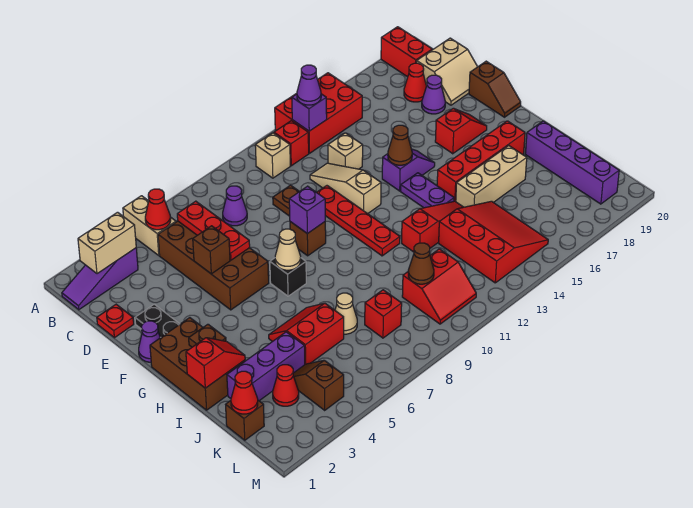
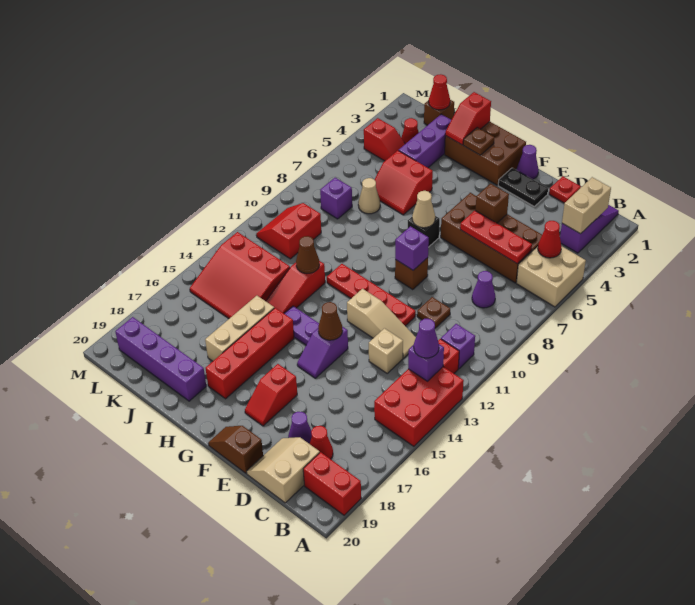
tan brick A5:B5 level 1 -> tan brick A5:B6 level 1
tan brick B11 level 1 -> purple brick B11 level 1
red slope I5:J6 level 1 top J -> red slope I5:J6 level 1 top 5
brown slope K4:L4 level 1 top L -> red slope K4:L4 level 1 top L
red brick K8 level 1 -> purple brick K8 level 1
brown cone K10 level 2 -> brown cone I12 level 2

